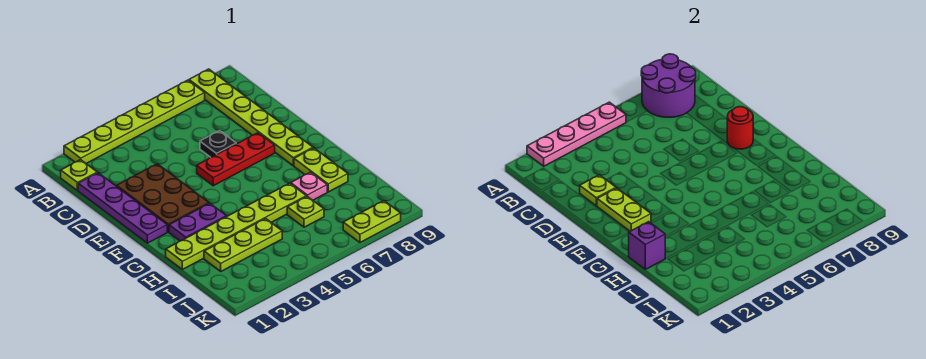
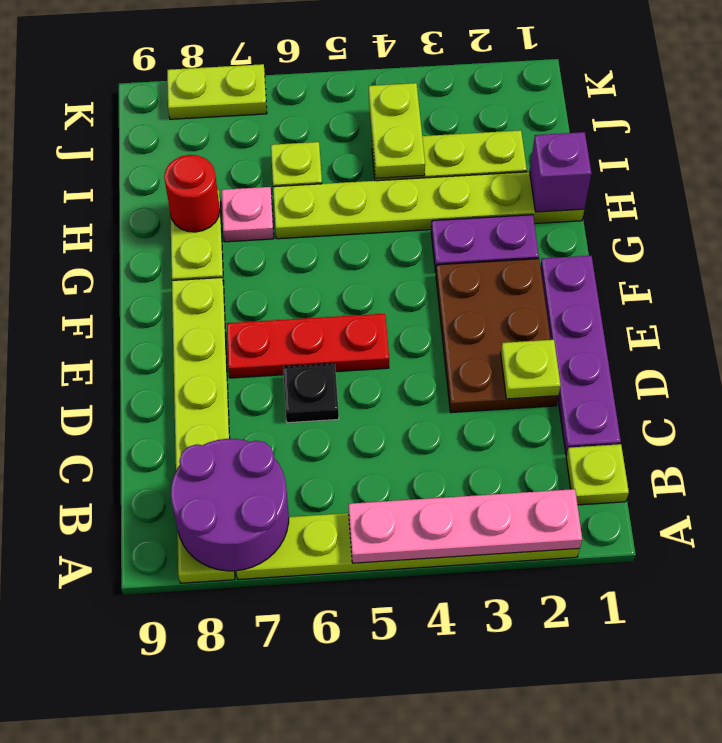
lime plate E2:F2 level 2 -> lime plate I4:J4 level 2
red round brick E8 level 2 -> red round brick H8 level 2

